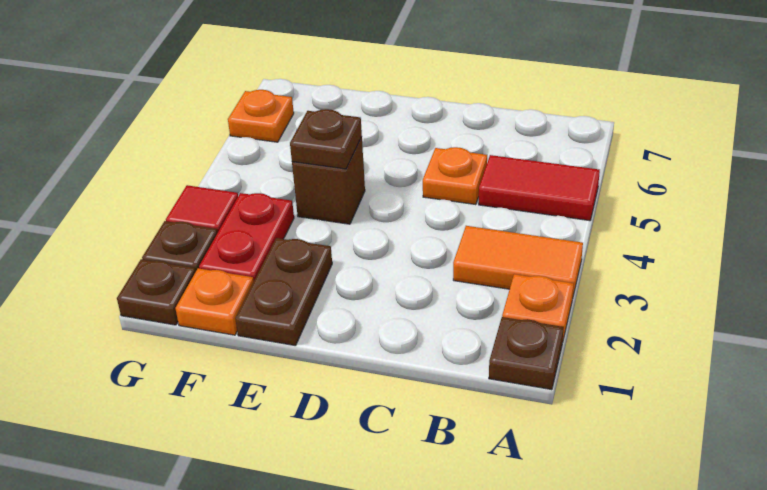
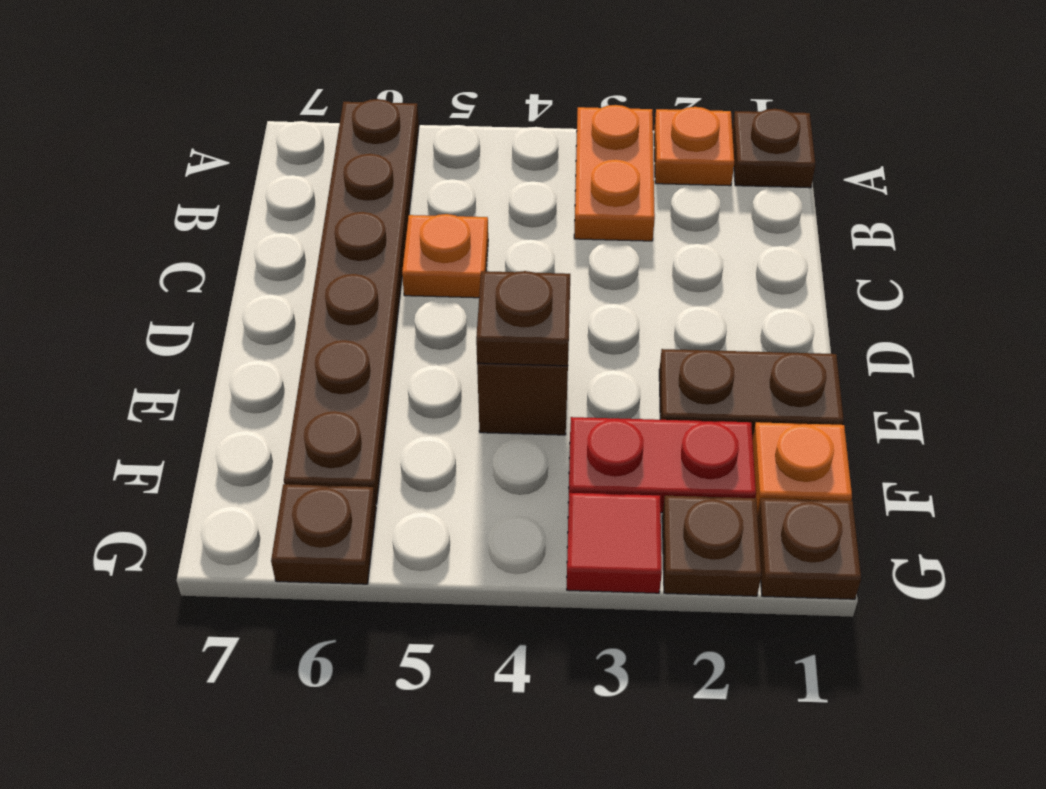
orange tile A3:B3 level 1 -> orange plate A3:B3 level 1
red tile A5:B5 level 1 -> none
none -> brown plate A6:F6 level 1
orange plate G6 level 1 -> brown plate G6 level 1

